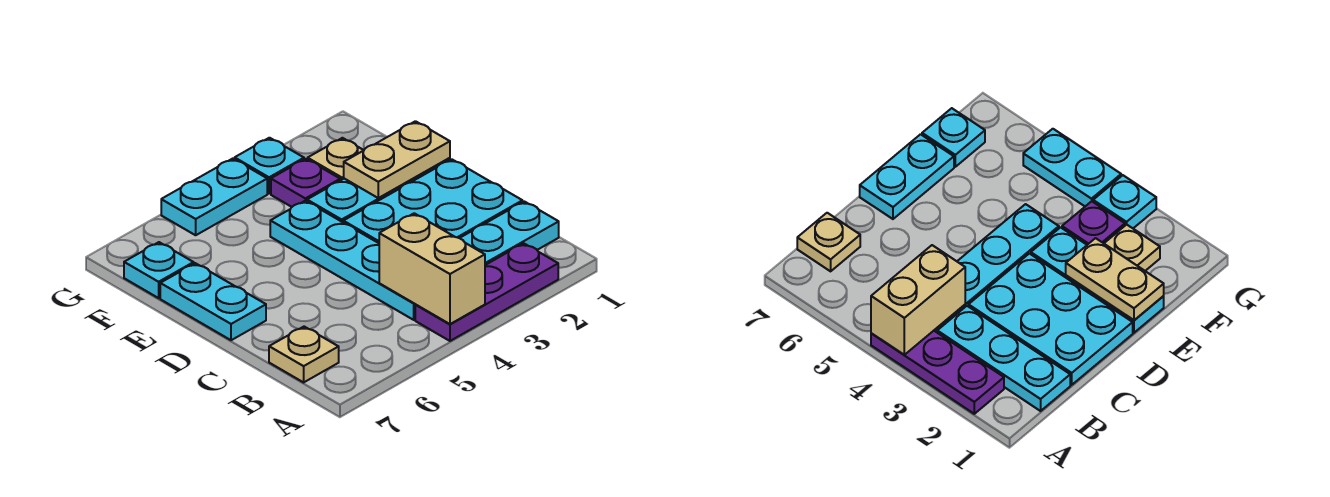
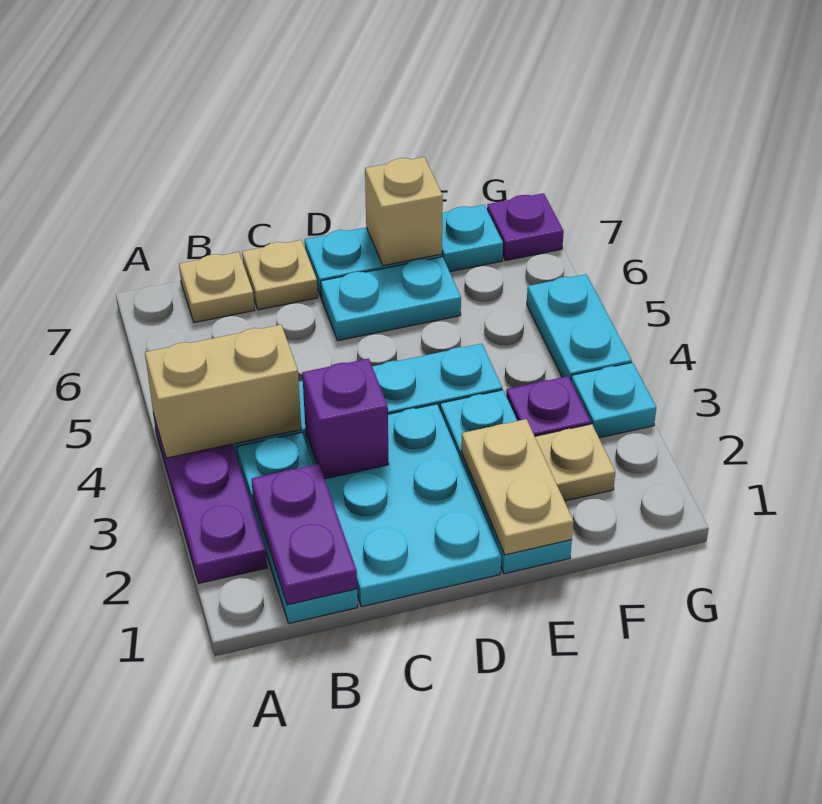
none -> purple plate B1:B2 level 2
none -> purple brick C3 level 2
none -> tan plate C7 level 1
none -> cyan plate D6:E6 level 1
none -> tan brick E7 level 2
none -> purple plate G7 level 1

